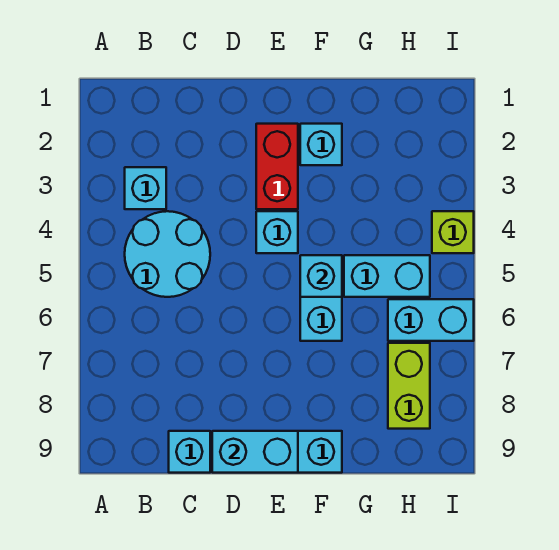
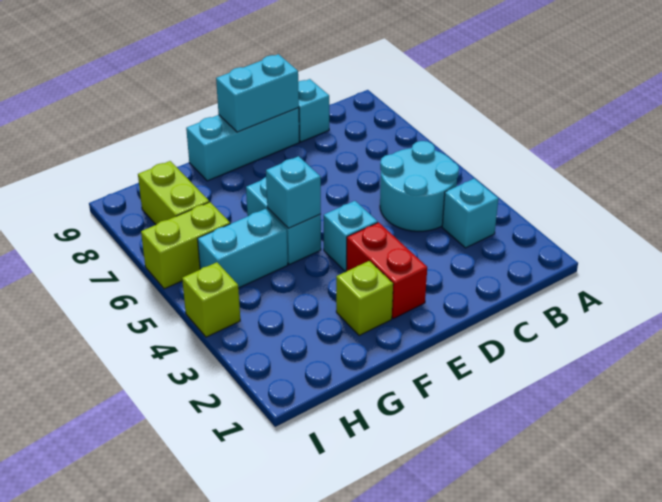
cyan brick F2 level 1 -> lime brick F2 level 1
cyan brick H6:I6 level 1 -> lime brick H6:I6 level 1

